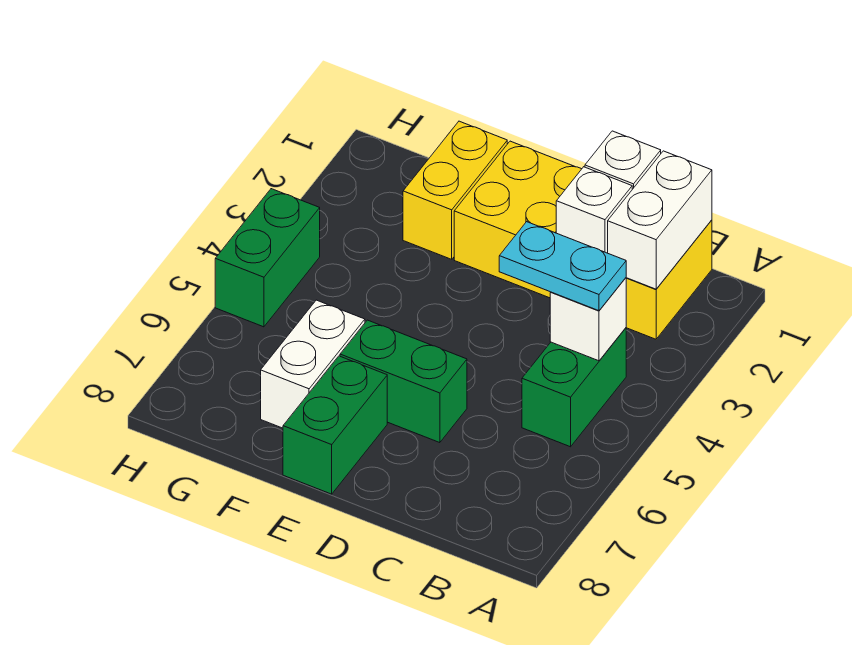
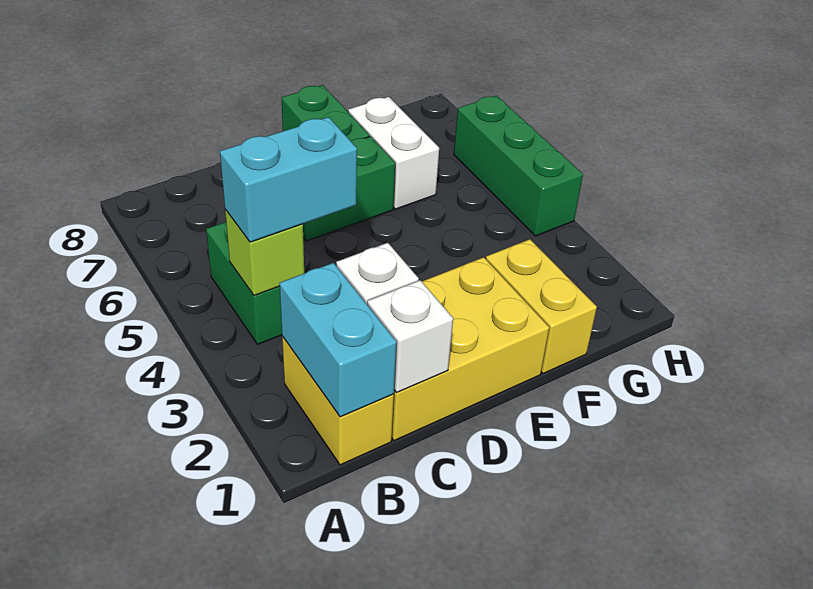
white brick B1:B2 level 2 -> cyan brick B1:B2 level 2
white brick B4 level 2 -> lime brick B4 level 2
cyan plate B4:C4 level 3 -> cyan brick B4:C4 level 3
green brick H4:H5 level 1 -> green brick H4:H6 level 1

